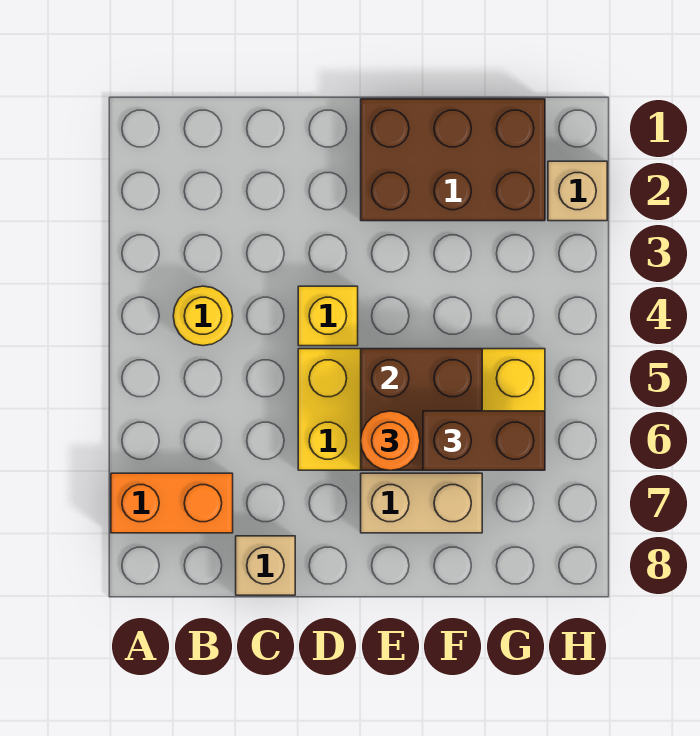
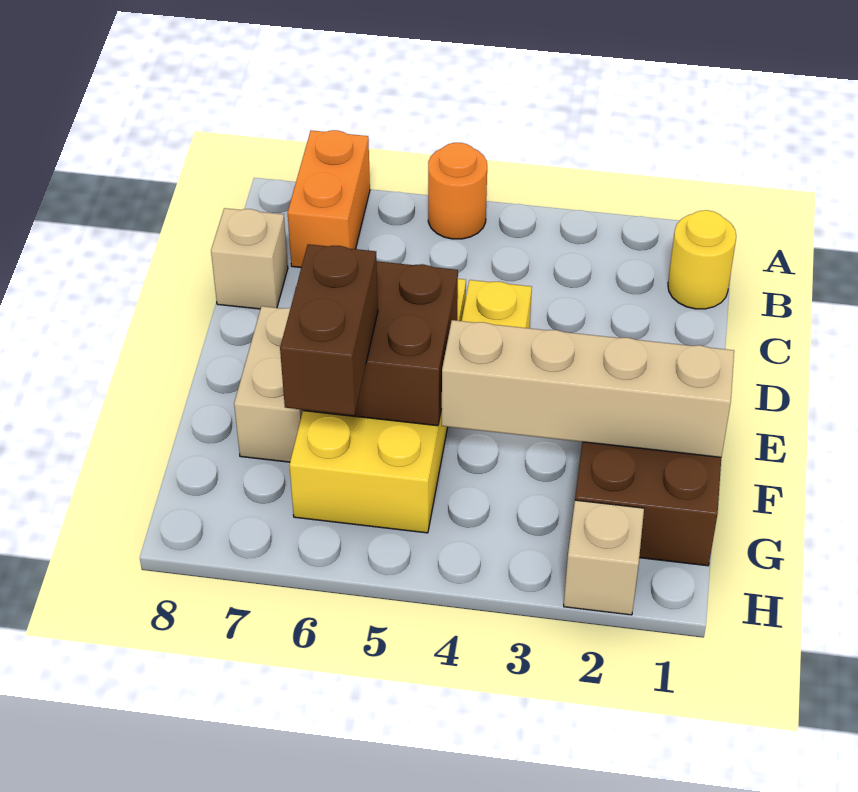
yellow round brick B4 level 1 -> yellow round brick B1 level 1
orange round brick E6 level 3 -> orange round brick A5 level 1
none -> tan brick F1:F4 level 2

